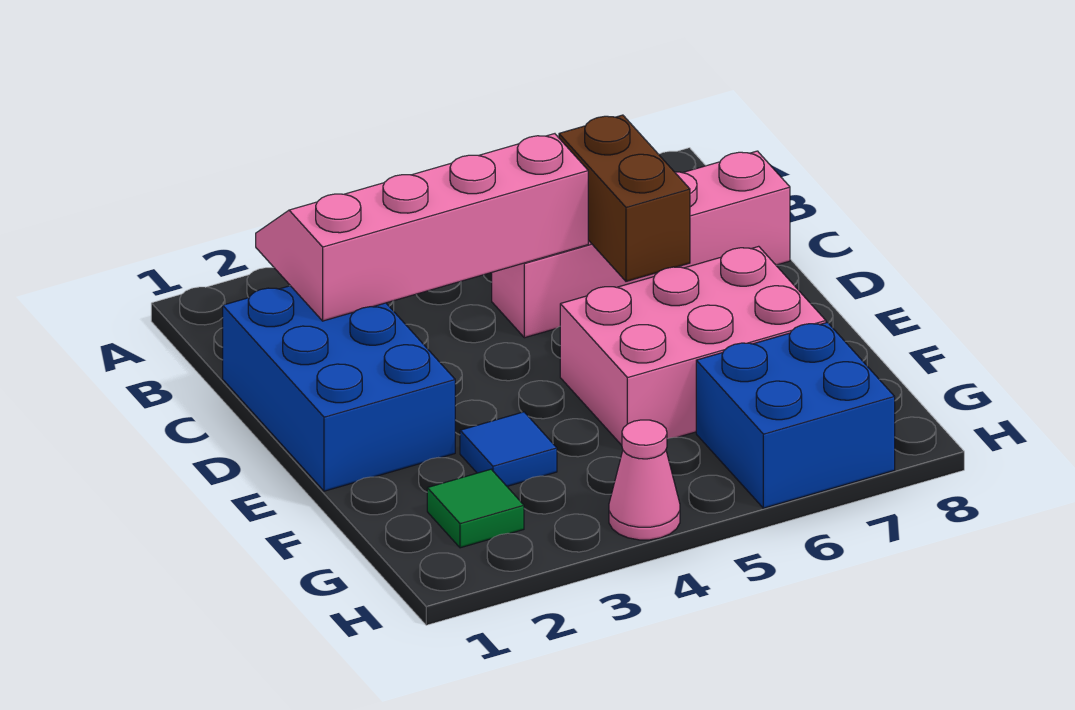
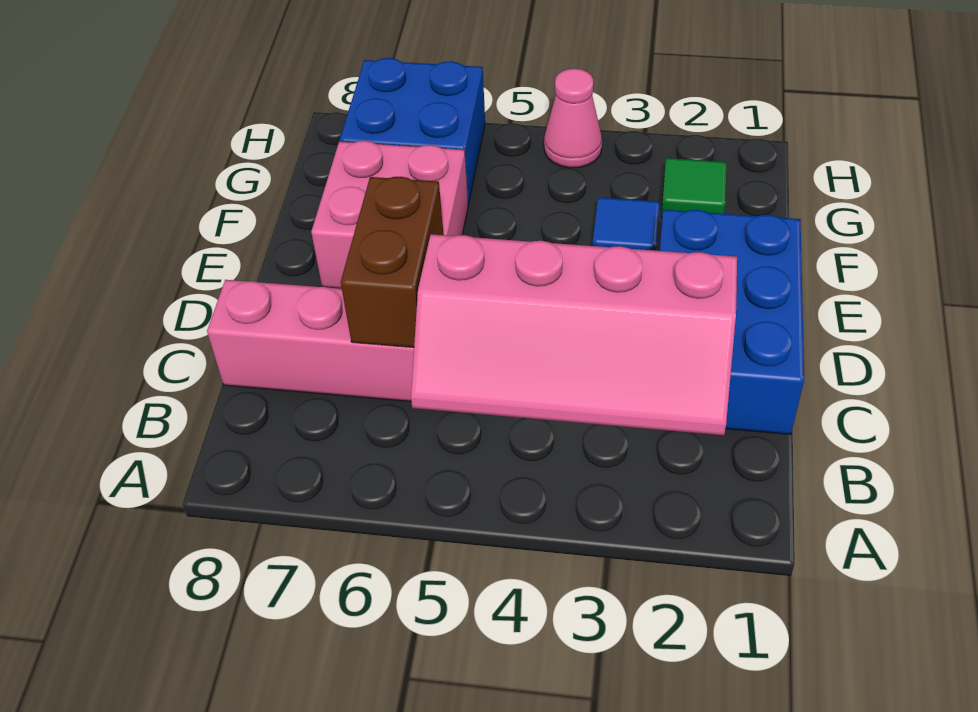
pink brick E5:F7 level 1 -> pink brick E6:F7 level 1

